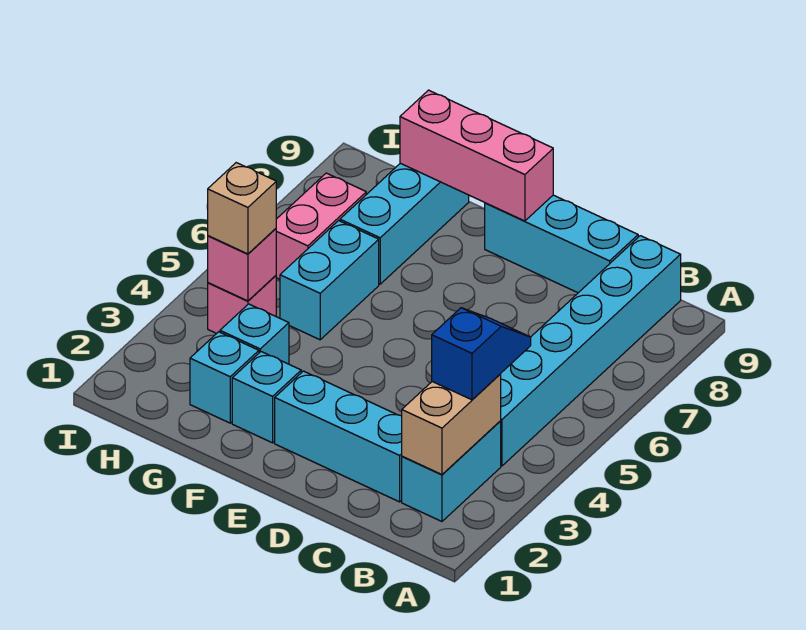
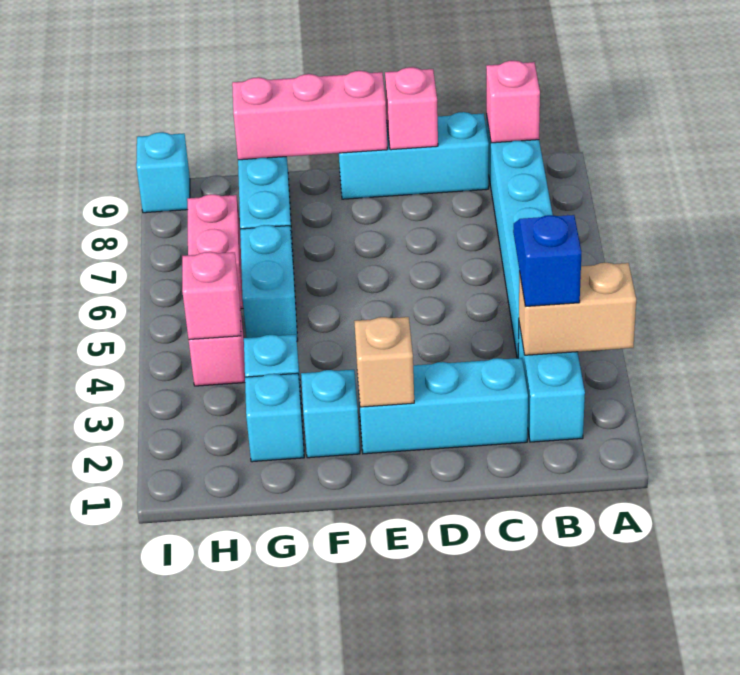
tan brick B2:B3 level 2 -> tan brick A3:B3 level 2
none -> pink brick B9 level 2
none -> pink brick D9 level 2
tan brick H4 level 3 -> tan brick E2 level 2
none -> cyan brick I9 level 1

